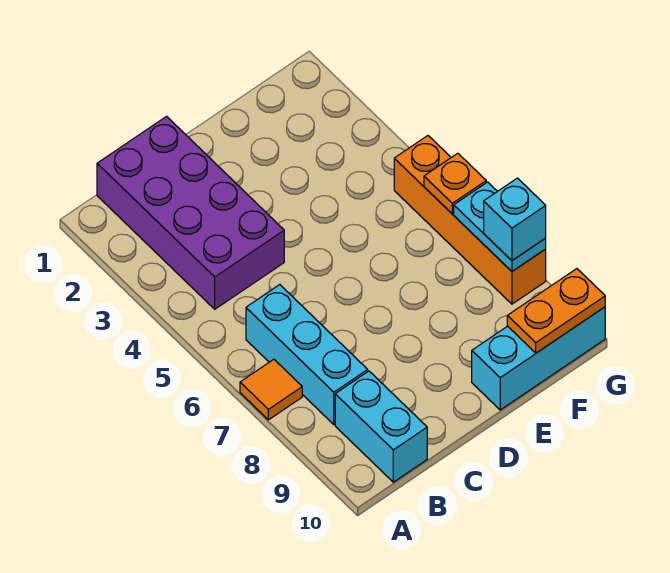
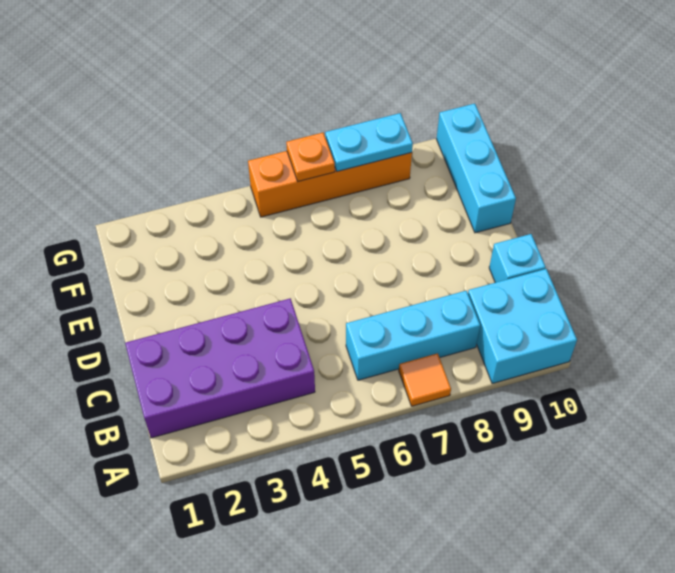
cyan brick B9:B10 level 1 -> cyan brick A9:B10 level 1
orange plate F10:G10 level 2 -> none
cyan brick G8 level 3 -> cyan brick C10 level 1

